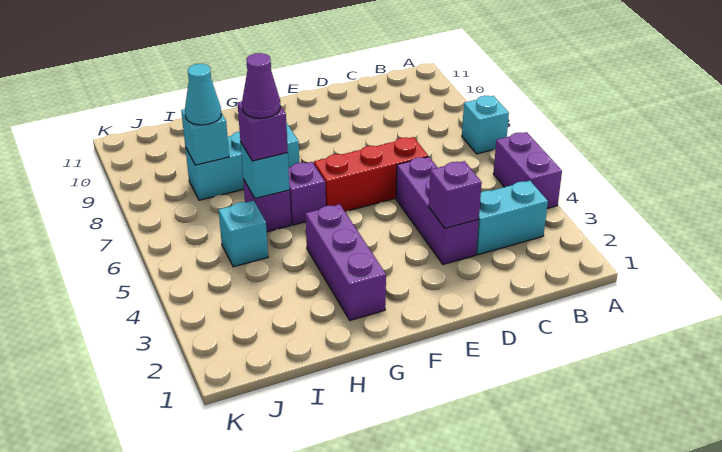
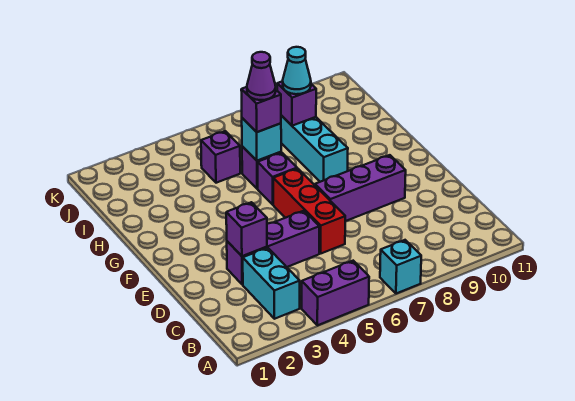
purple brick G2:G4 level 1 -> purple brick E7:E9 level 1
cyan brick I5 level 1 -> purple brick I5 level 1
cyan brick I8 level 2 -> purple brick I8 level 2

